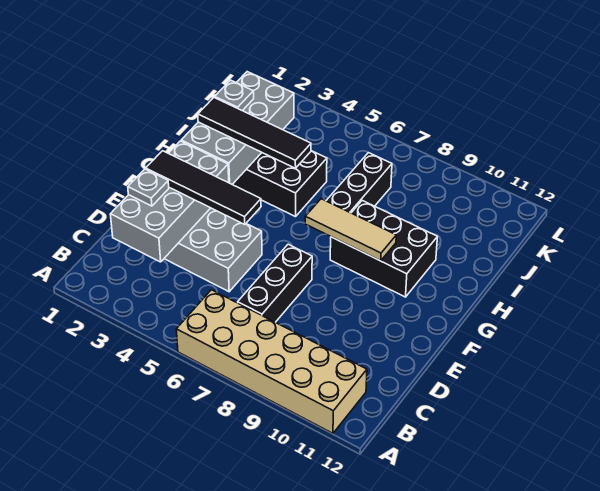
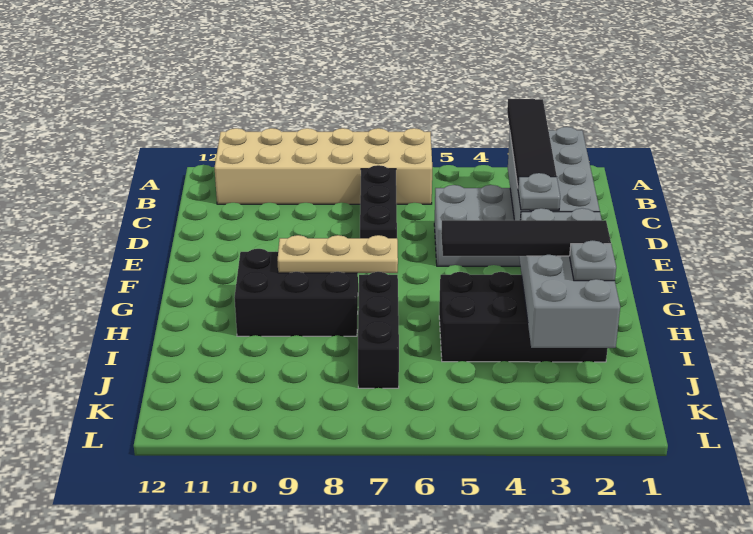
grey plate D2 level 3 -> grey plate F3 level 3
black tile E2:E5 level 3 -> black tile B3:E3 level 3
tan tile G7:G9 level 2 -> tan plate G7:G9 level 2

